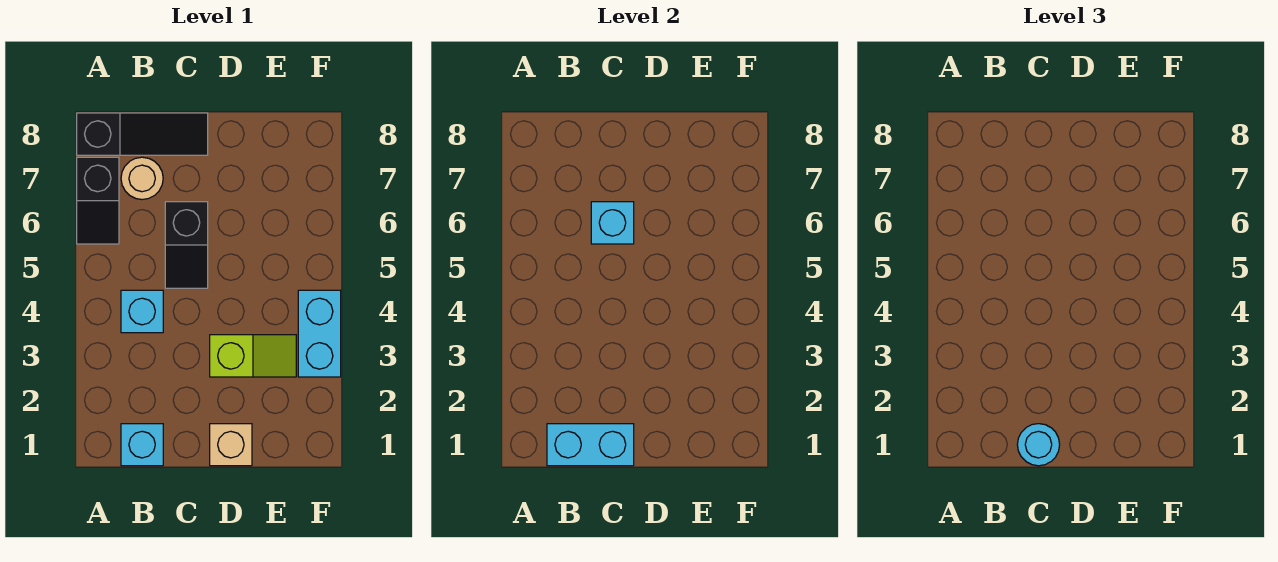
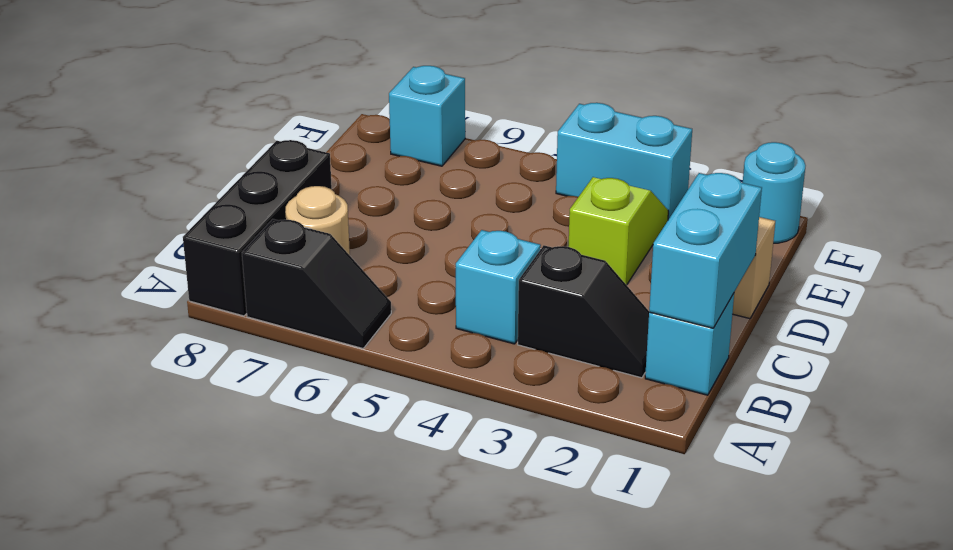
black slope A8:C8 level 1 top A -> black brick A8:C8 level 1
cyan round brick C1 level 3 -> cyan round brick F1 level 1
black slope C5:C6 level 1 top 6 -> black slope B2:B3 level 1 top 3
cyan brick C6 level 2 -> cyan brick F7 level 1

